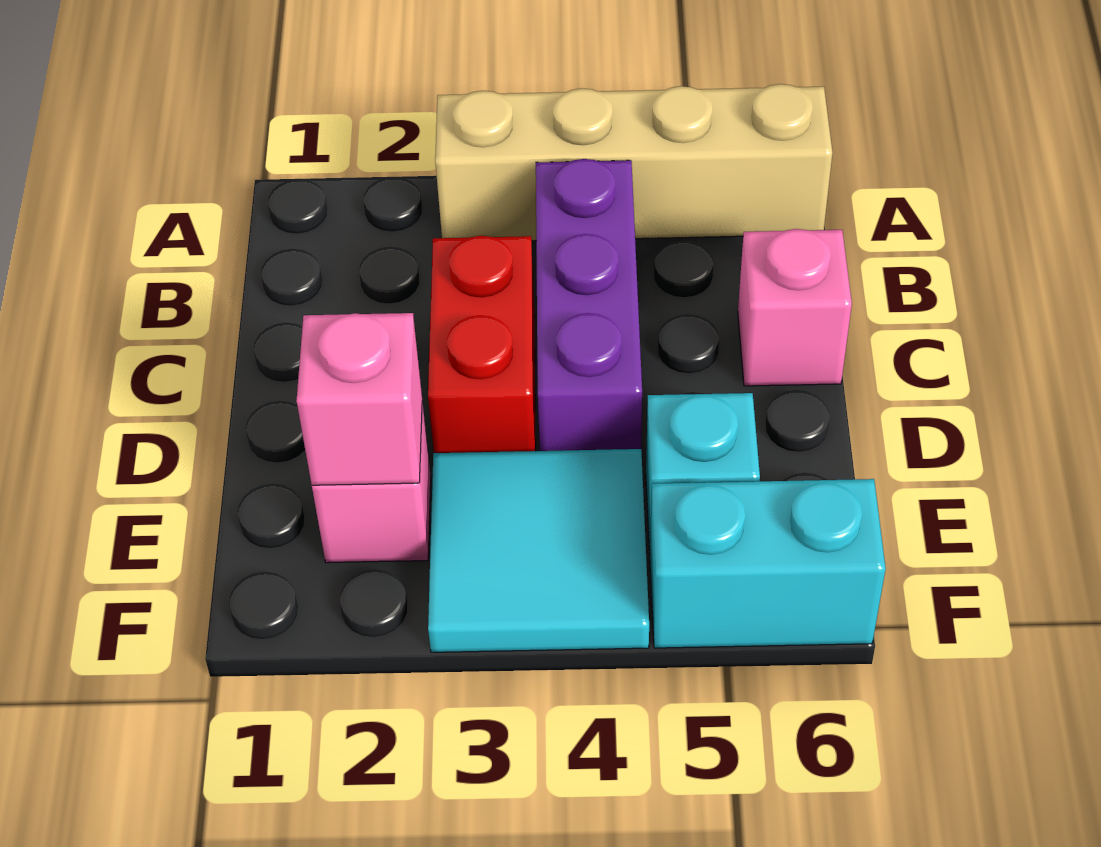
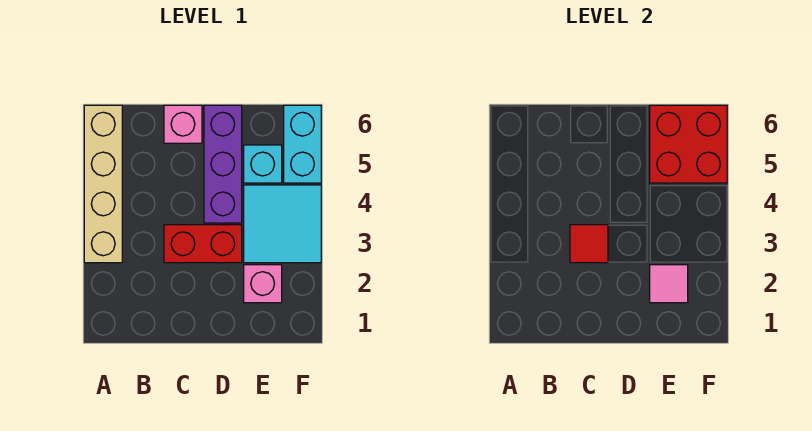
purple brick B4:D4 level 1 -> purple brick D4:D6 level 1
none -> red tile C3 level 2
pink brick E2 level 2 -> pink tile E2 level 2
none -> red brick E5:F6 level 2

